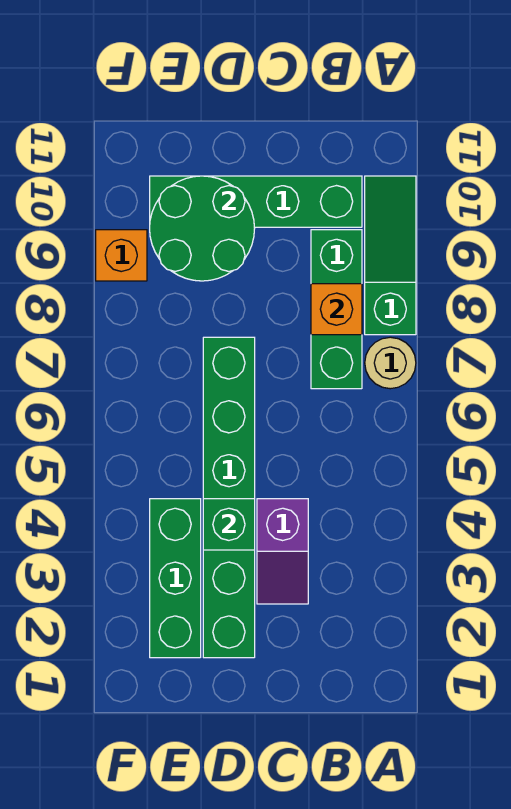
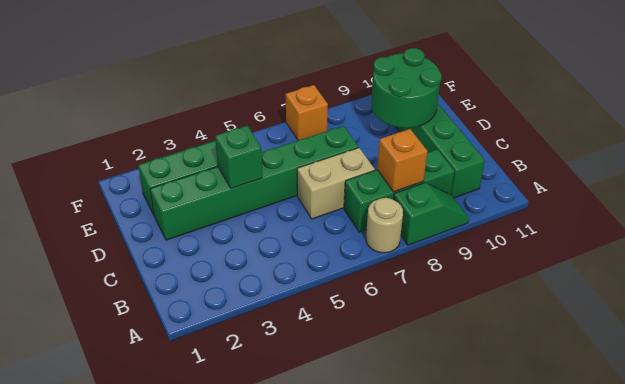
green slope A8:A10 level 1 top 8 -> green slope A8:A9 level 1 top 8
purple slope C3:C4 level 1 top 4 -> none
none -> tan brick C6:C7 level 1
orange brick F9 level 1 -> orange brick F7 level 1

